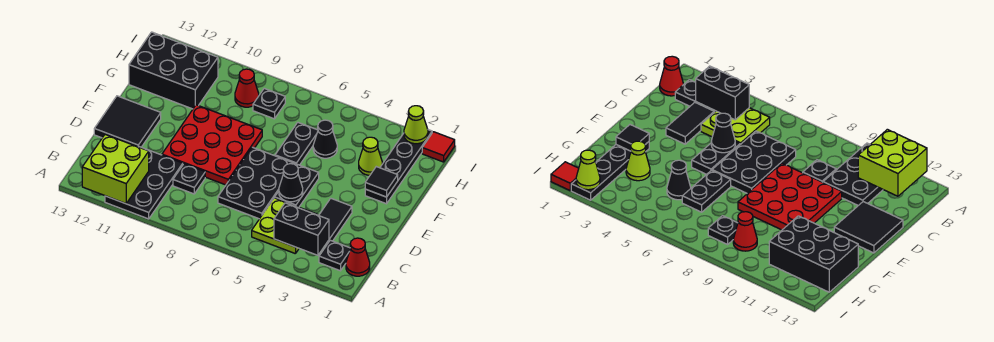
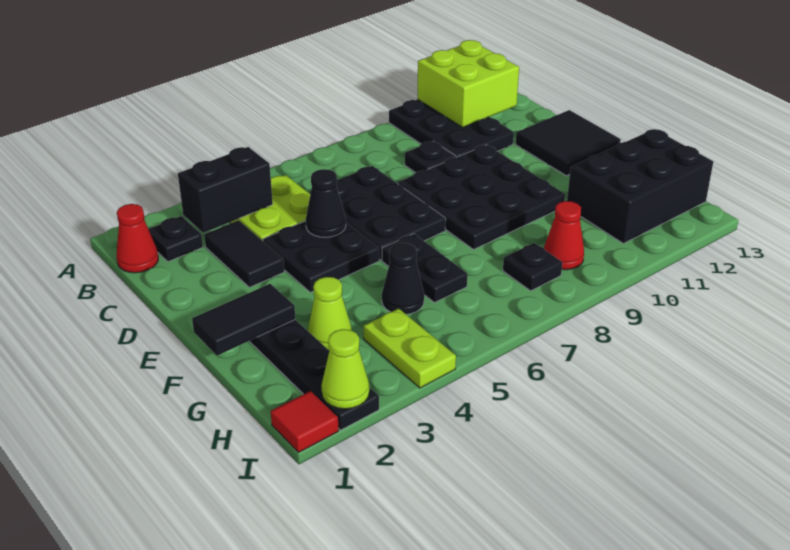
black plate D5:E5 level 1 -> black plate D4:E5 level 1
red plate D8:F10 level 1 -> black plate D8:F10 level 1
black tile F2 level 2 -> black tile F1:F2 level 2
none -> lime plate H4:I4 level 1

